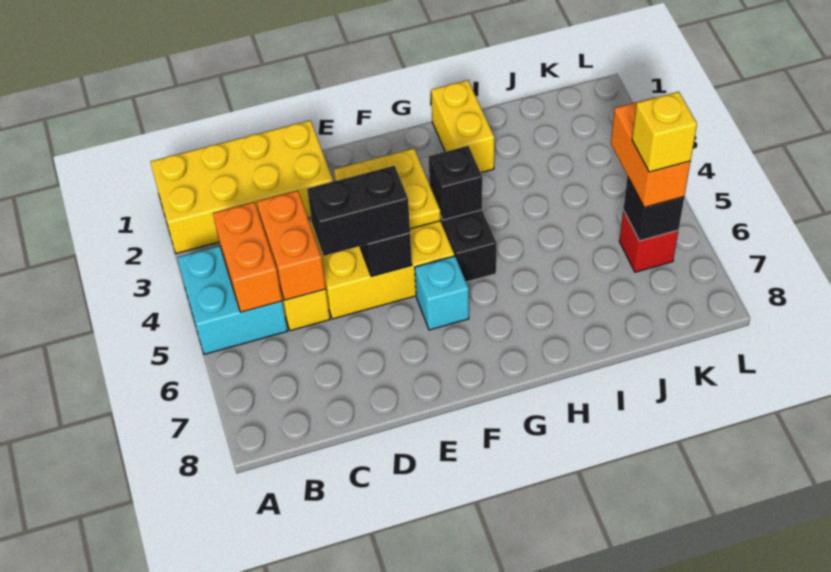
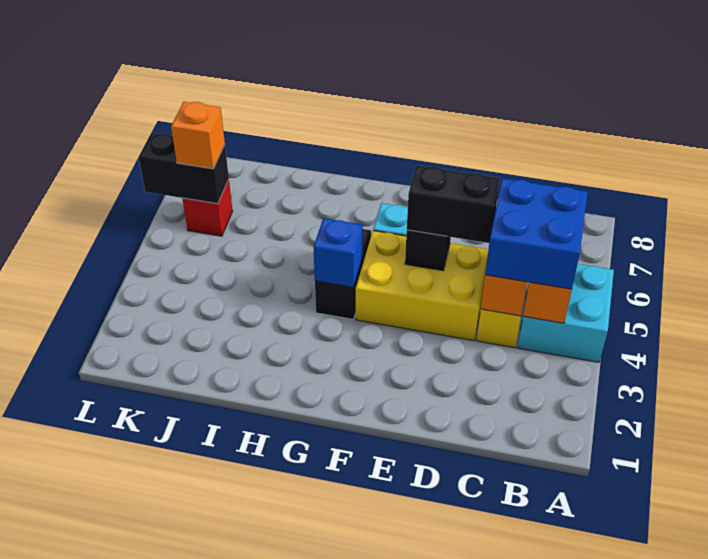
yellow brick A1:D2 level 1 -> none
none -> blue brick B4:C5 level 3
yellow plate E3:F4 level 2 -> none
black brick G4 level 2 -> blue brick G4 level 2
yellow brick H1:H2 level 1 -> none
orange brick K5:K6 level 3 -> orange brick K6 level 3
black brick K6 level 2 -> black brick K6:L6 level 2
yellow brick K6 level 4 -> none

